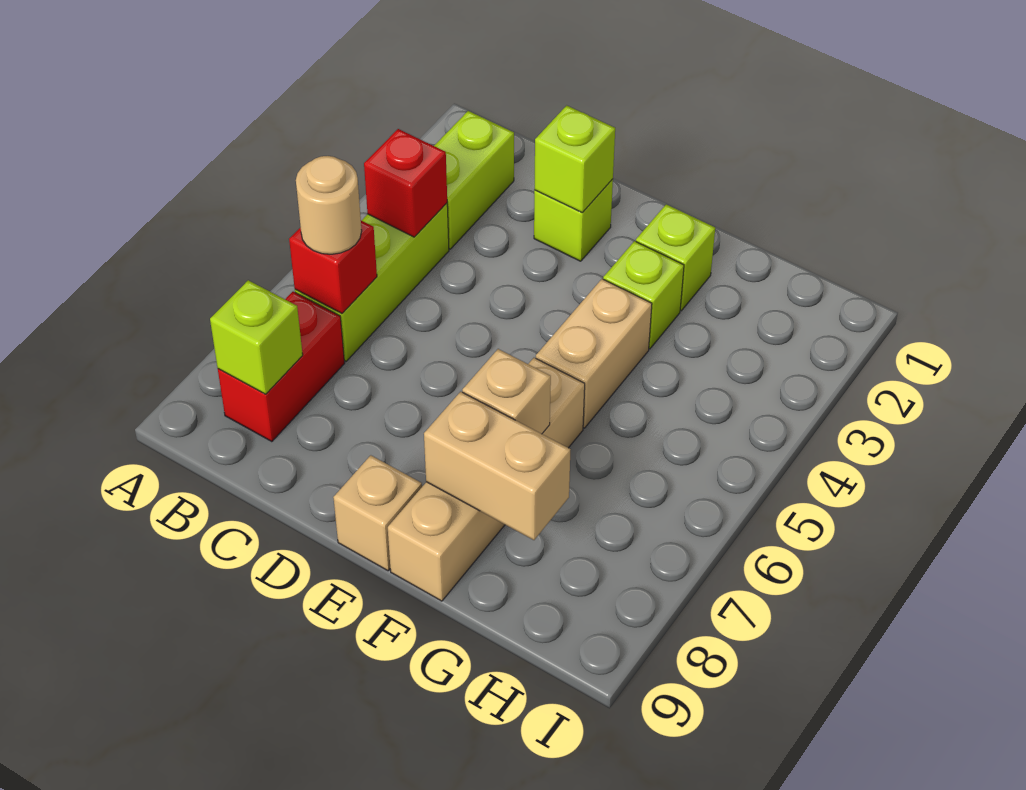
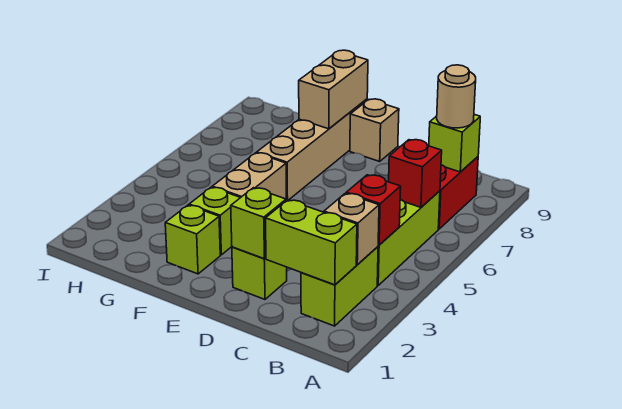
none -> lime brick B2:C2 level 2
tan round brick B6 level 3 -> tan round brick B8 level 3
tan brick F7 level 2 -> tan brick B3 level 2
tan brick F8:G8 level 2 -> tan brick F8:F9 level 2

